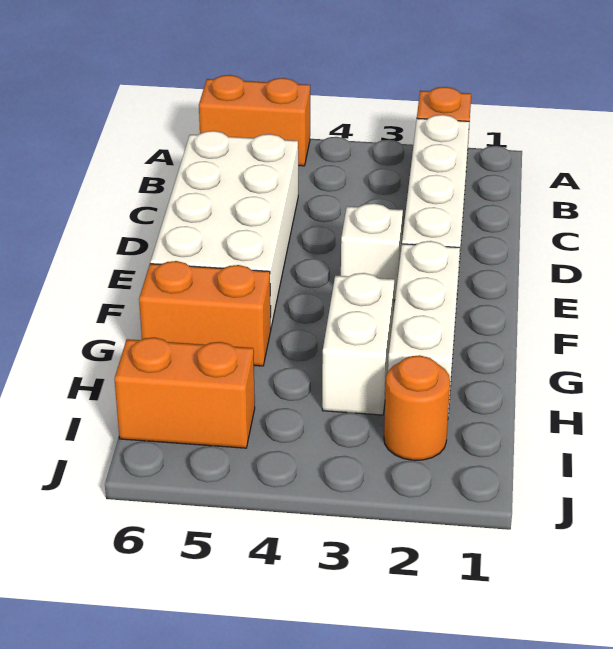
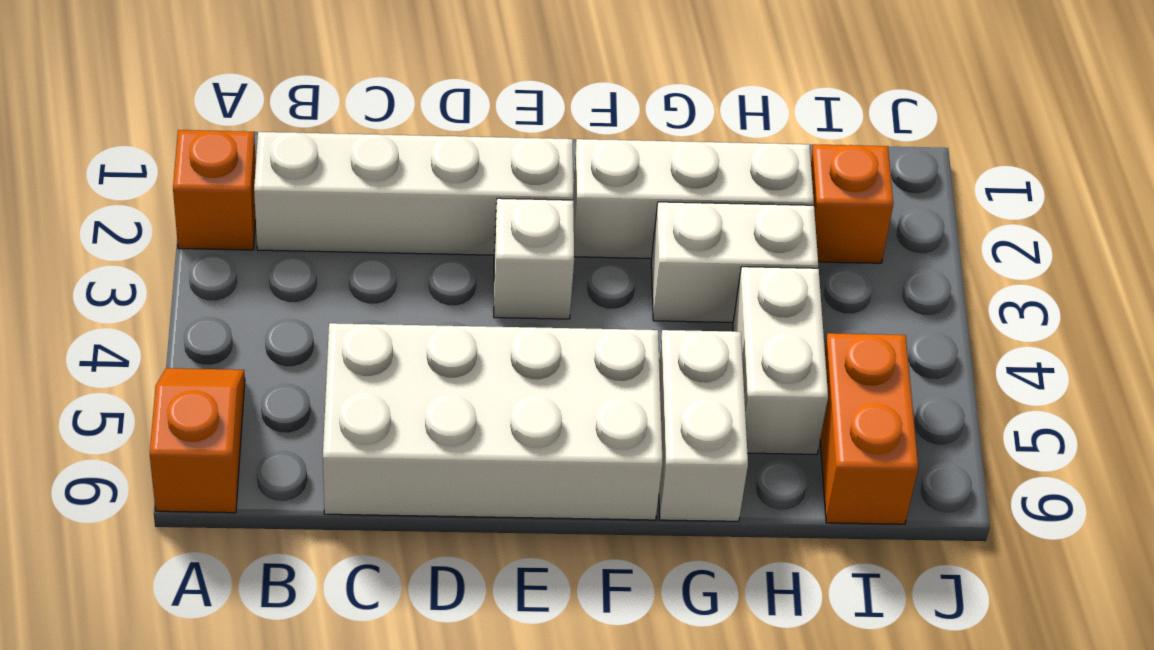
orange brick A5:A6 level 1 -> orange slope A5:A6 level 1 top 6
orange brick G5:G6 level 1 -> white brick G5:G6 level 1
none -> white brick H4:H5 level 1
orange round brick I2 level 1 -> orange brick I2 level 1

